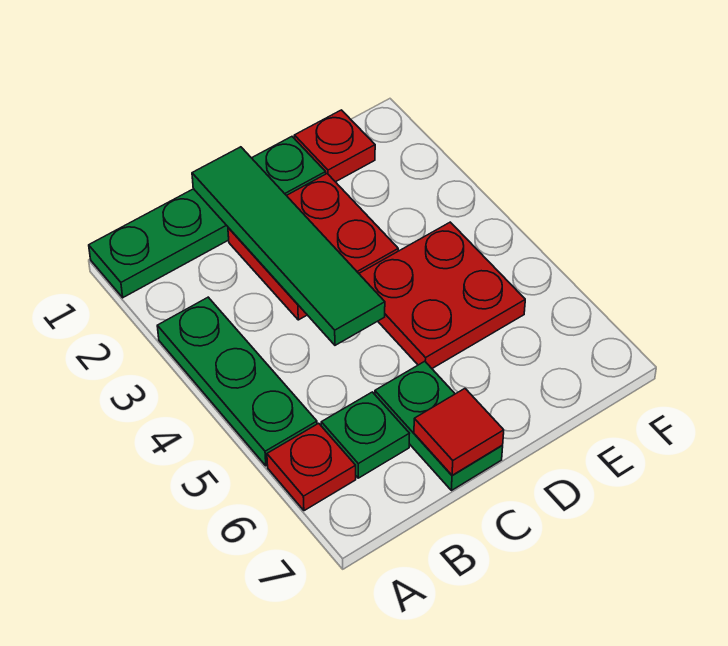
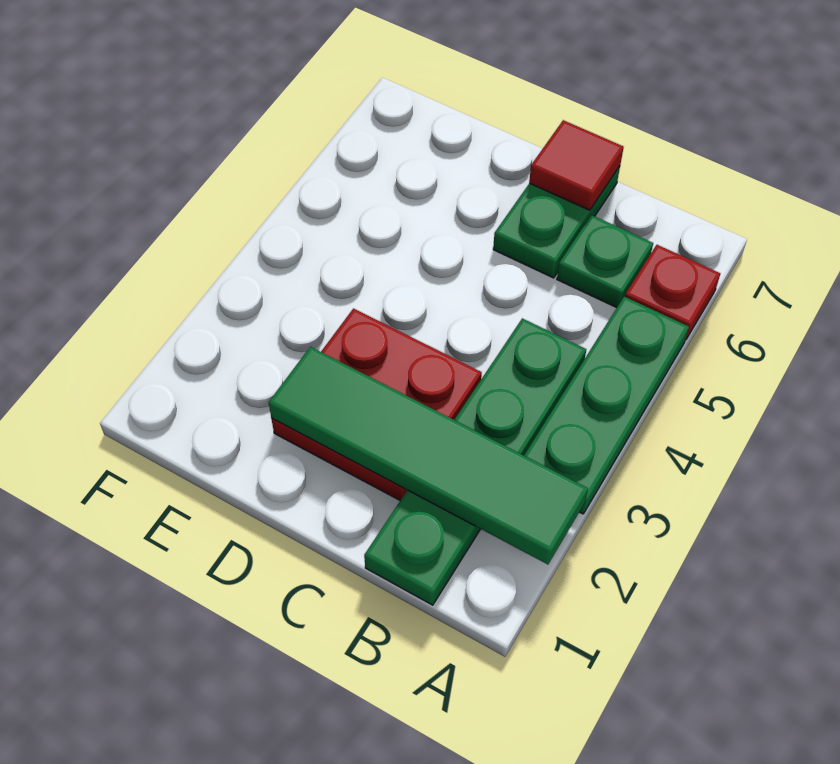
green plate A1:D1 level 1 -> green plate B1:B4 level 1
green tile C1:C4 level 2 -> green tile A2:D2 level 2
red plate D4:E5 level 1 -> none
red plate E1 level 1 -> none

